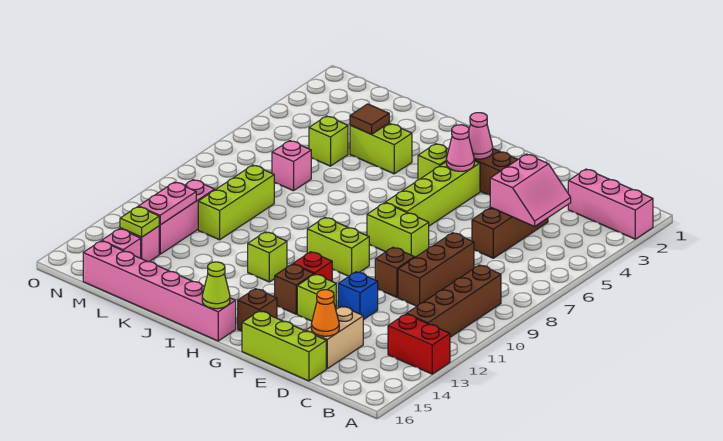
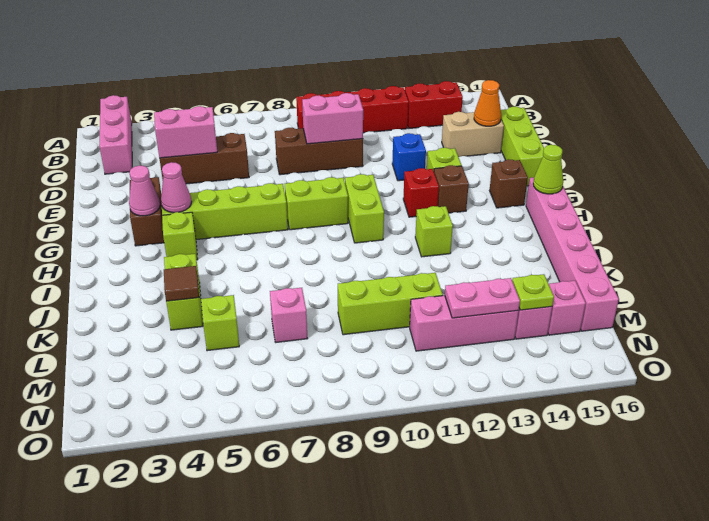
red brick A13:B13 level 1 -> red brick B13:B14 level 1
brown brick B9:B12 level 1 -> red brick B9:B12 level 1
none -> pink brick D9:D10 level 2
brown brick E10 level 1 -> none
lime brick F8:G8 level 1 -> lime brick G8:G9 level 1

